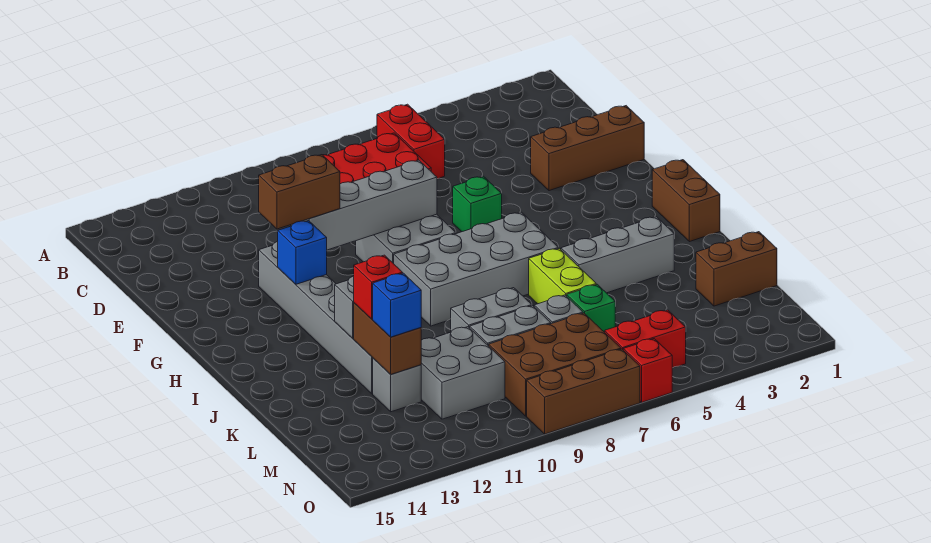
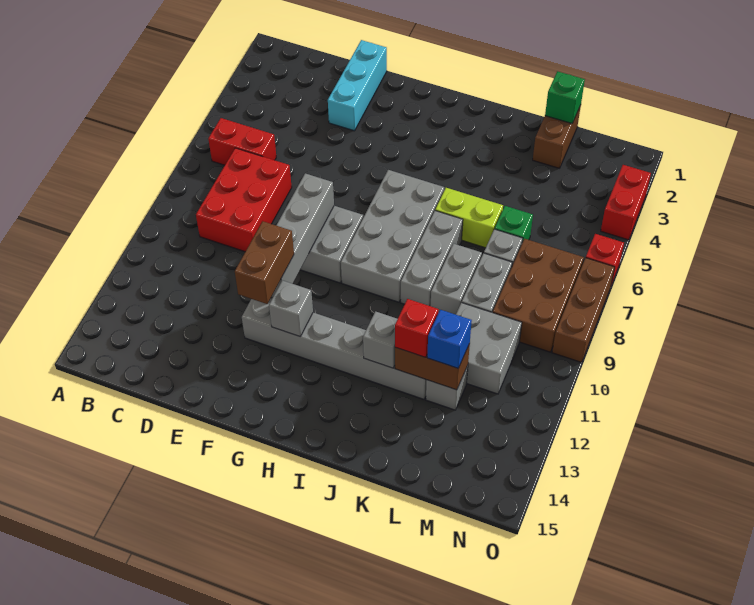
brown brick E1:E3 level 1 -> cyan brick E1:E3 level 1
green brick F6 level 1 -> green brick L1 level 2
blue brick G12 level 2 -> grey brick G12 level 2
brown brick H1:I1 level 1 -> none
grey brick J3:J5 level 1 -> grey brick J7:J9 level 1
red brick N5:N6 level 1 -> red brick O3:O4 level 1

